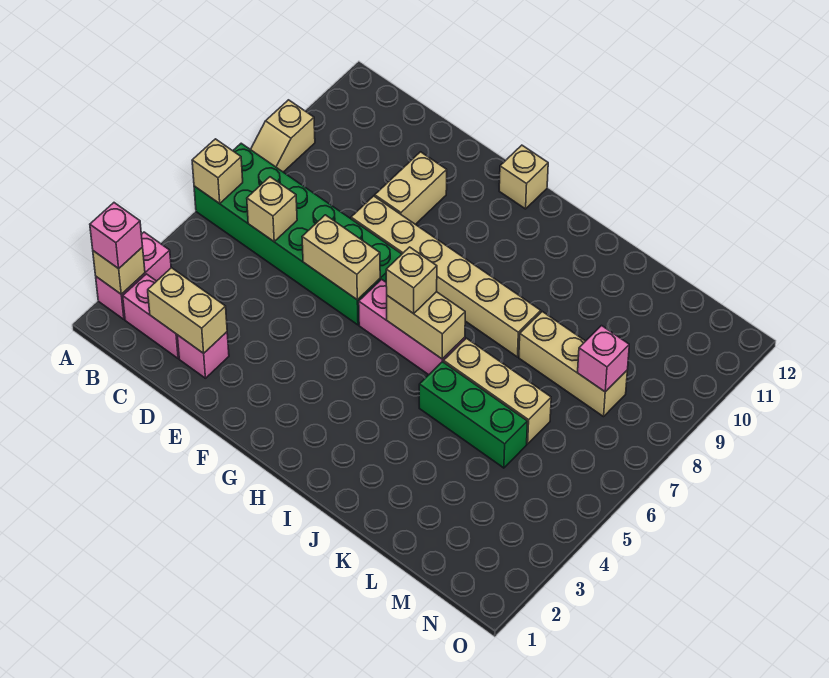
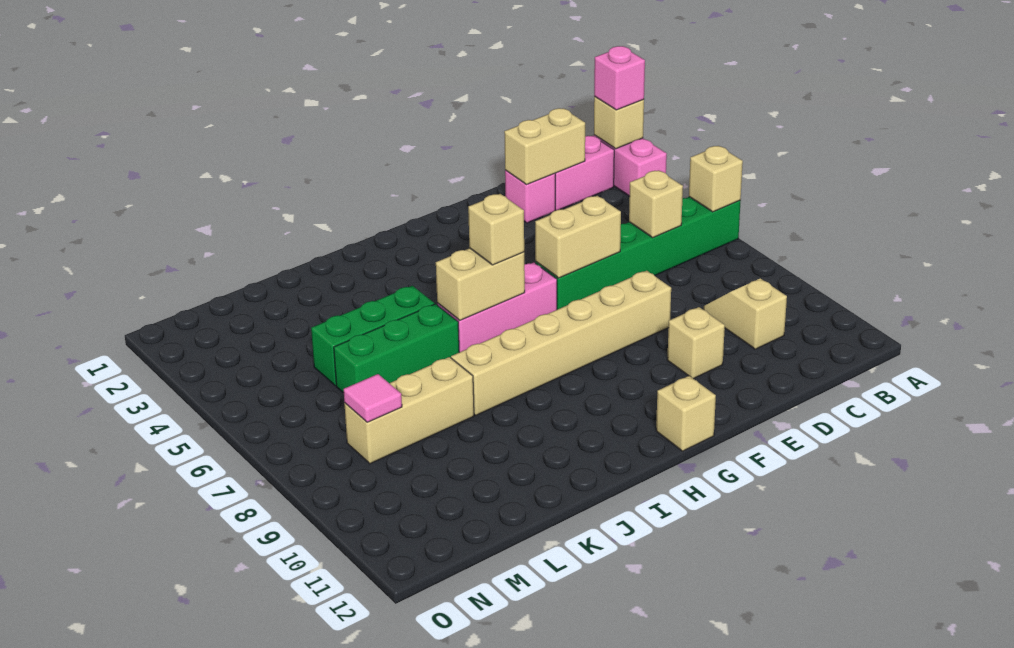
green brick A6:F7 level 1 -> green brick A6:F6 level 1
tan slope A8:A9 level 1 top 9 -> tan slope C9:C10 level 1 top 10
tan brick E9:E10 level 1 -> tan brick E10 level 1
tan brick J6:L6 level 1 -> green brick J6:L6 level 1
pink brick M8 level 2 -> pink tile M8 level 2

